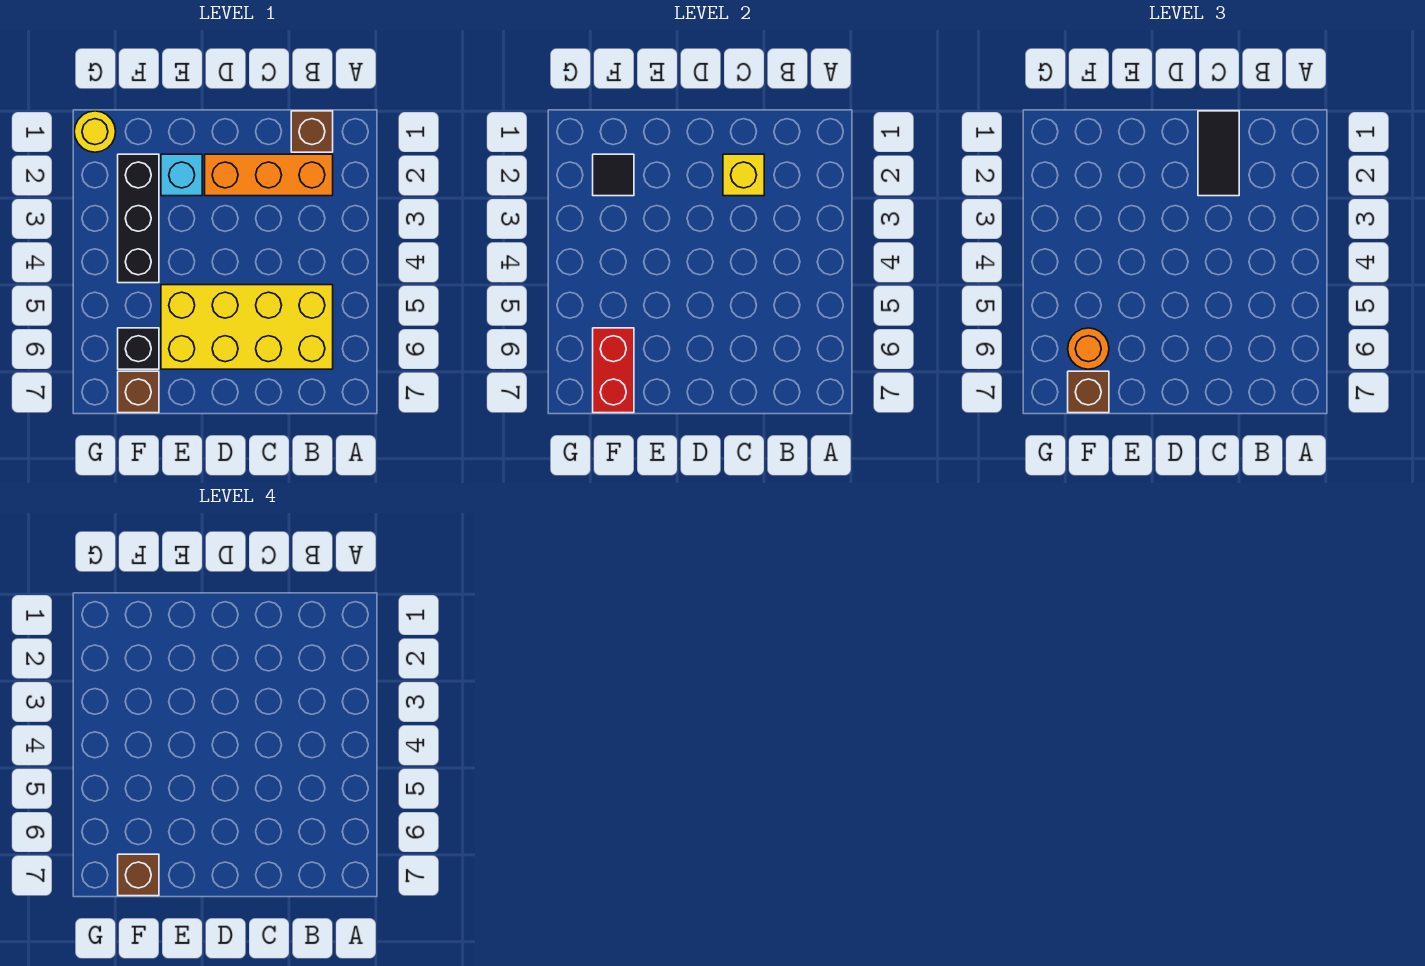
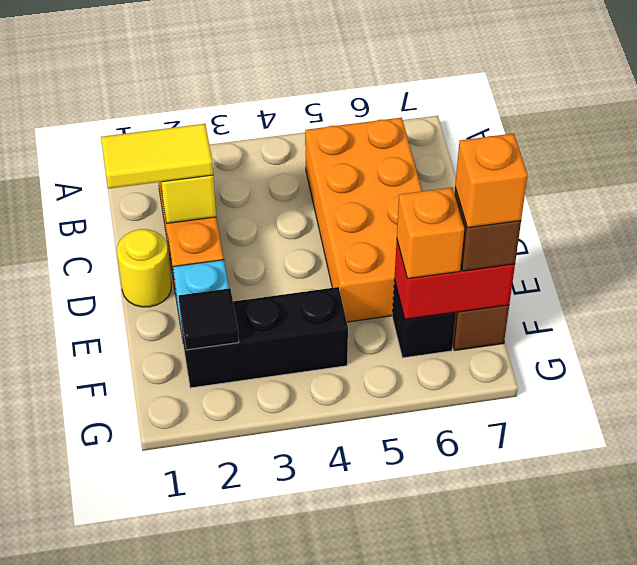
brown brick B1 level 1 -> none
yellow brick B5:E6 level 1 -> orange brick B5:E6 level 1
black tile C1:C2 level 3 -> yellow tile C1:C2 level 3
orange round brick F6 level 3 -> orange brick F6 level 3
brown brick F7 level 4 -> orange brick F7 level 4
yellow round brick G1 level 1 -> yellow round brick D1 level 1

